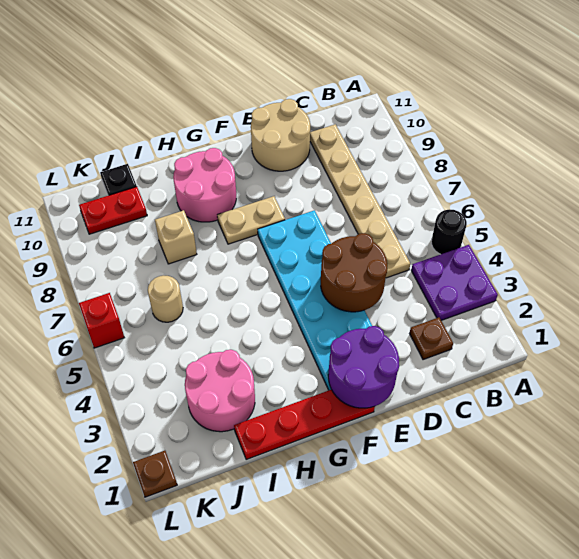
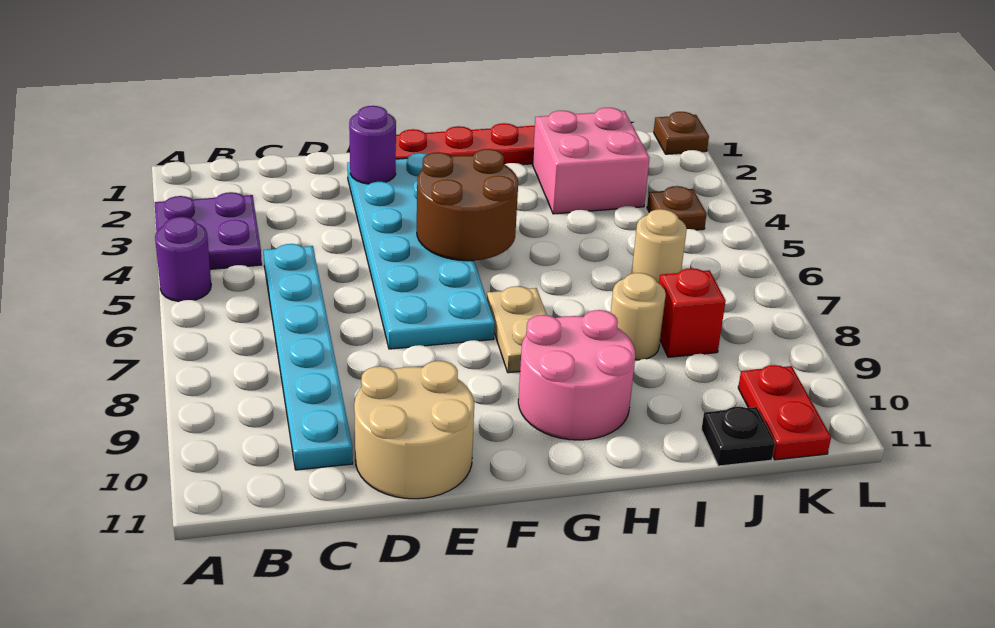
black round brick A5 level 1 -> purple round brick A5 level 1
brown plate C2 level 1 -> brown plate K4 level 1
tan plate C5:C10 level 1 -> cyan plate C5:C10 level 1
brown round brick D4:E5 level 2 -> brown round brick F4:G5 level 2
purple round brick E1:F2 level 2 -> purple round brick E2 level 2
tan plate F8:G8 level 1 -> tan plate G7:G8 level 1
pink round brick I2:J3 level 1 -> pink brick I2:J3 level 1
tan brick I8 level 1 -> tan round brick I8 level 1
red plate J10:K10 level 1 -> red plate K10:K11 level 1
red brick L6 level 1 -> red brick J8 level 1

